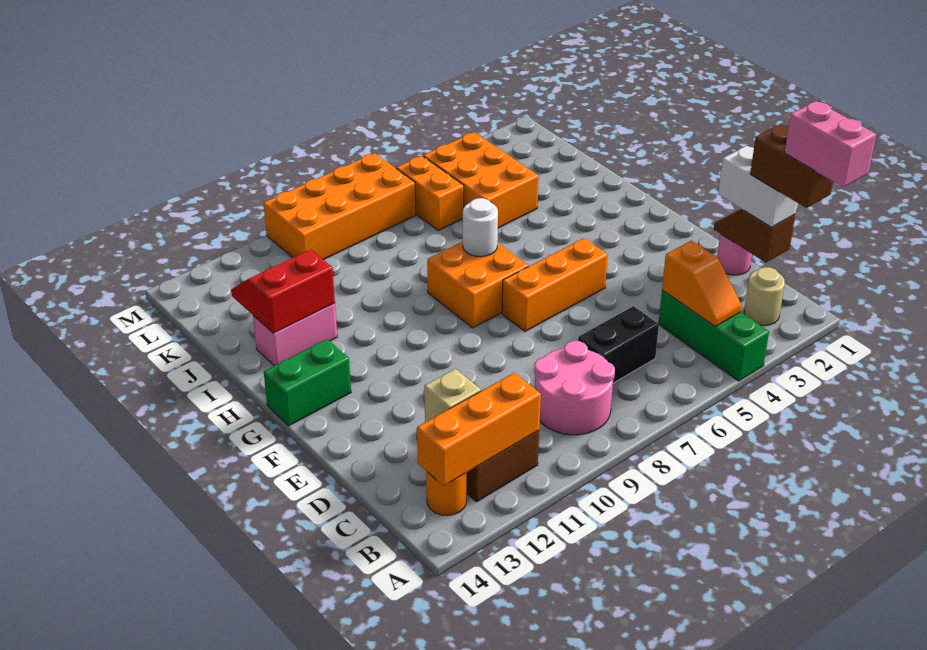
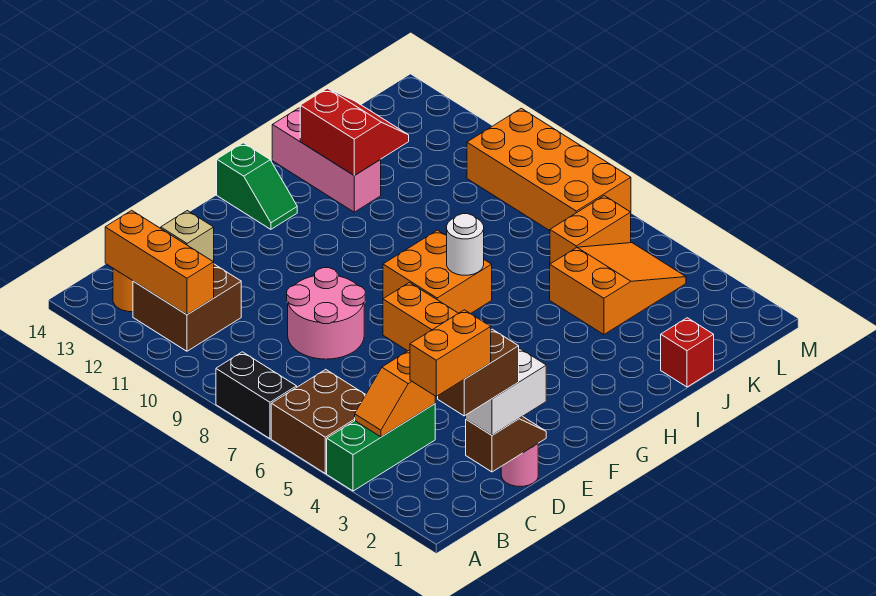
pink brick A1:B1 level 5 -> orange brick A1:B1 level 5
none -> brown brick A5:B6 level 1
tan round brick B2 level 1 -> none
pink round brick B8:C9 level 1 -> pink round brick D8:E9 level 1
black brick C6:C7 level 1 -> black brick A7:A8 level 1
green brick G13:G14 level 1 -> green slope G13:G14 level 1 top 14
pink brick I12:I13 level 1 -> pink brick I12:I14 level 1
none -> red brick J1 level 1
orange brick J4:L5 level 1 -> orange slope J4:L5 level 1 top J

